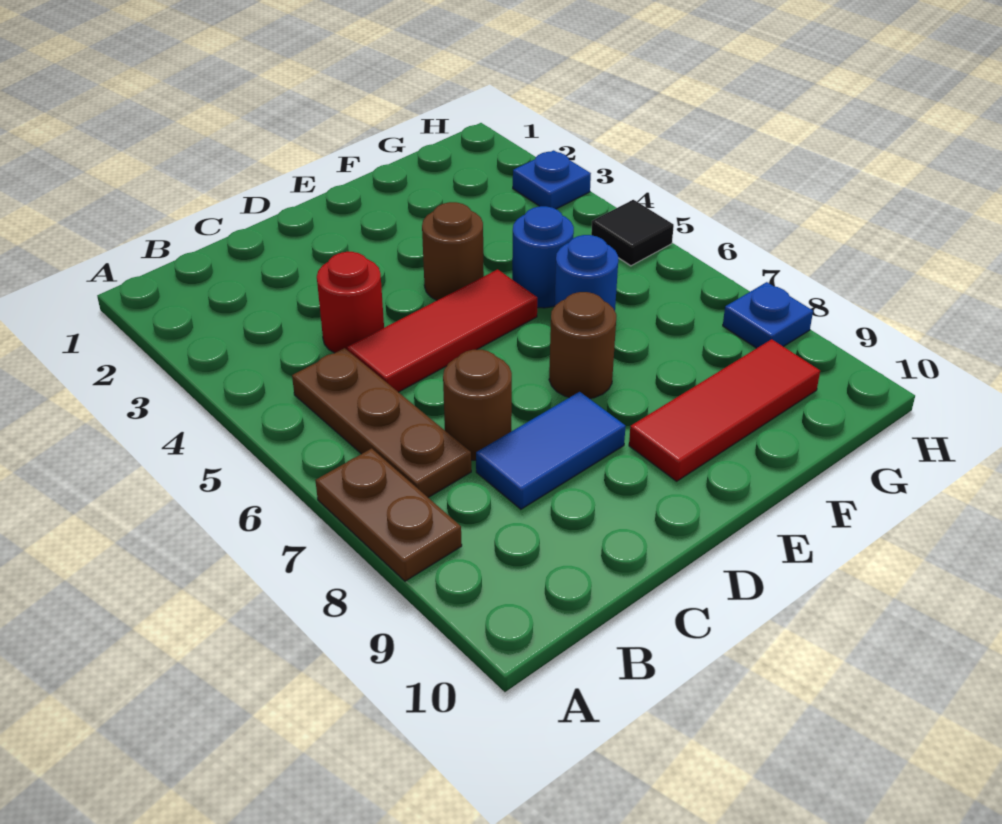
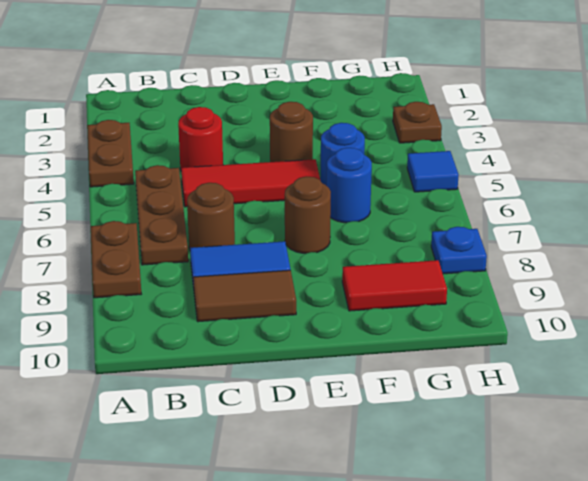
none -> brown plate A3:A4 level 1
none -> brown tile C9:D9 level 1
red tile E9:G9 level 1 -> red tile F9:G9 level 1
blue plate H3 level 1 -> brown plate H3 level 1
black tile H5 level 1 -> blue tile H5 level 1

